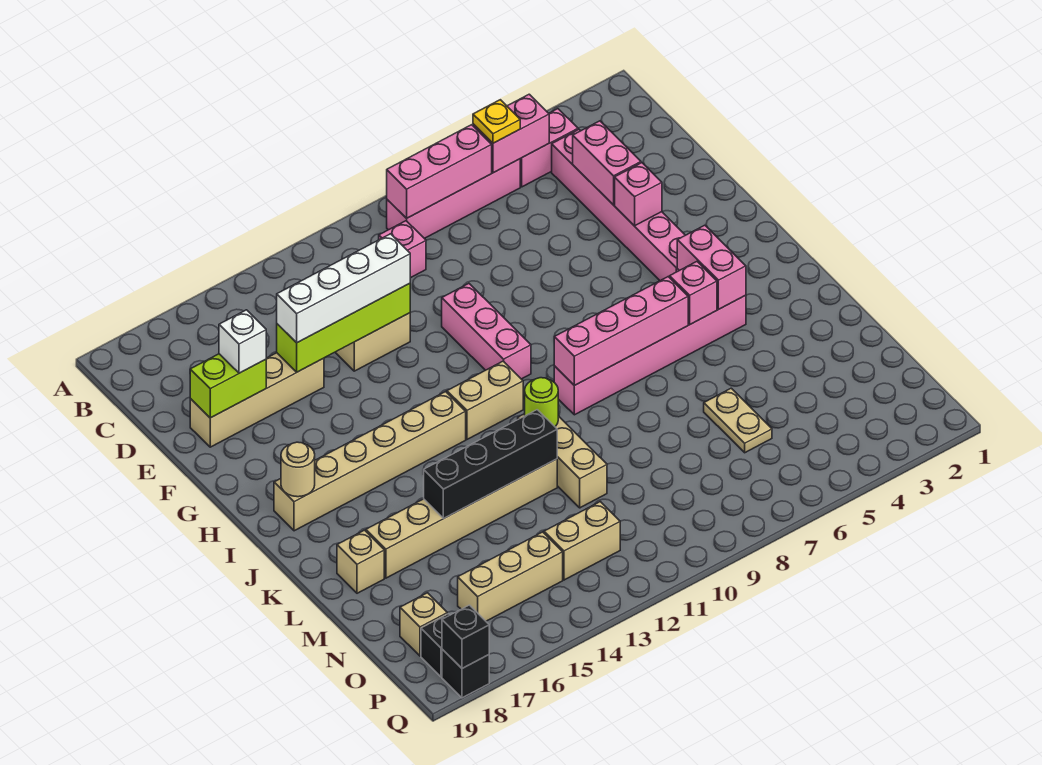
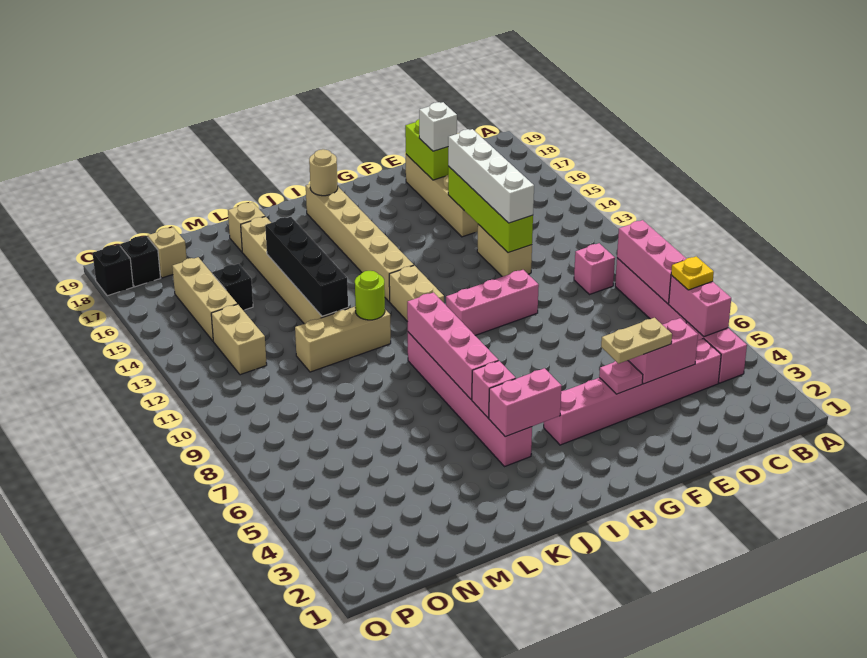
pink brick F4 level 2 -> pink plate F4 level 2
tan plate M6:N6 level 1 -> tan plate E4:F4 level 3
black brick Q18 level 2 -> black brick N15 level 1

